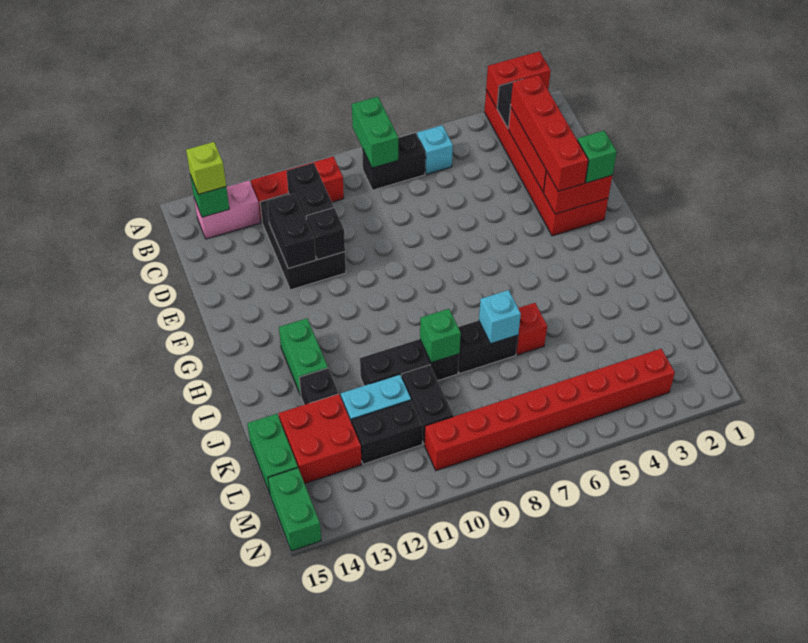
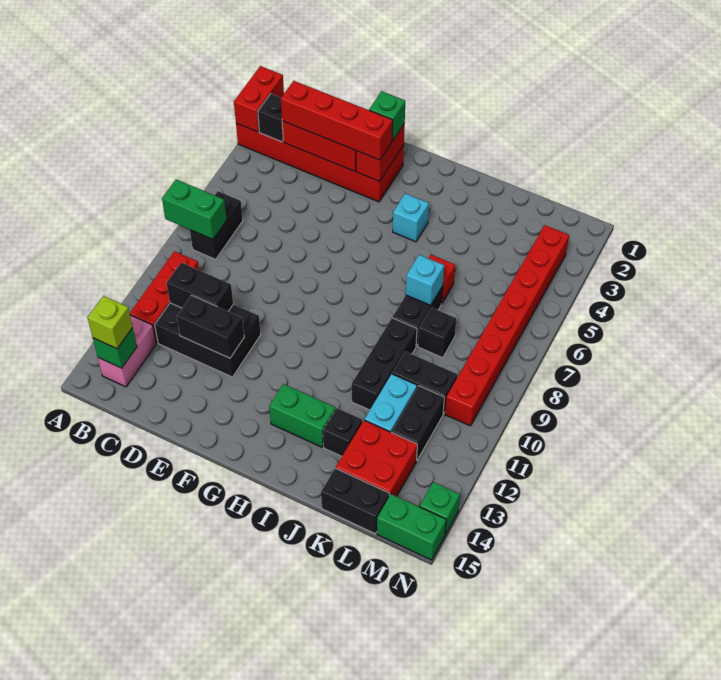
cyan brick B6 level 1 -> cyan brick H4 level 1
black brick E11 level 2 -> black brick K8 level 1
green brick J9 level 2 -> green brick N14 level 1
green brick K15:L15 level 1 -> black brick K15:L15 level 1

